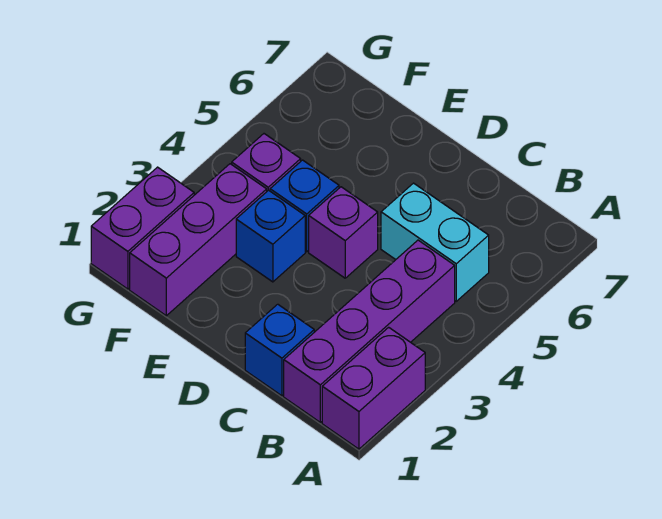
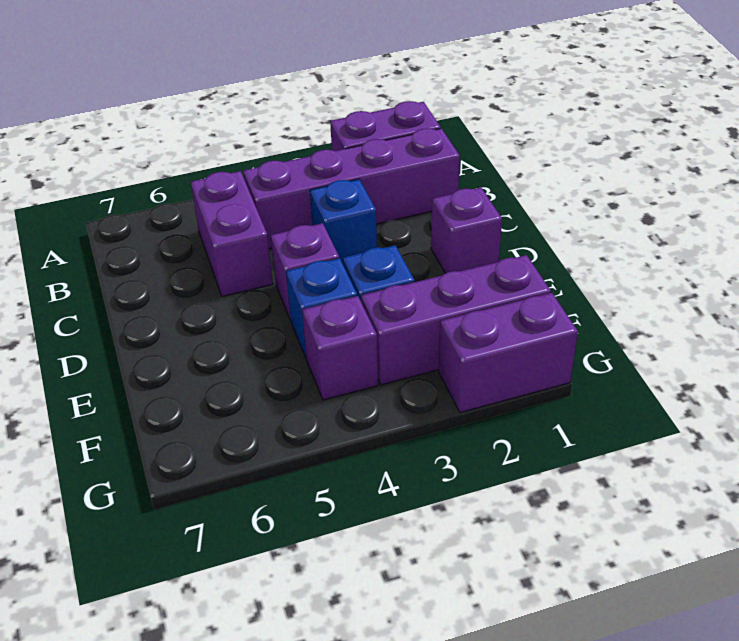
cyan brick B5:C5 level 1 -> purple brick B5:C5 level 1
blue brick C1 level 1 -> blue brick C3 level 1
none -> purple brick D1 level 1

